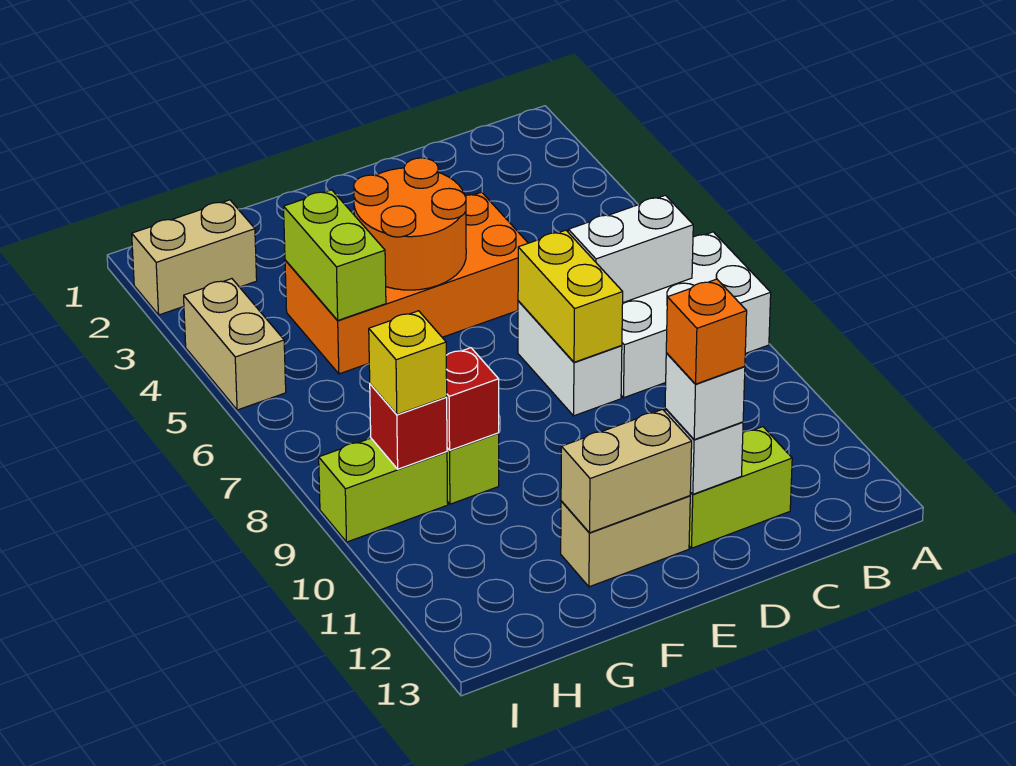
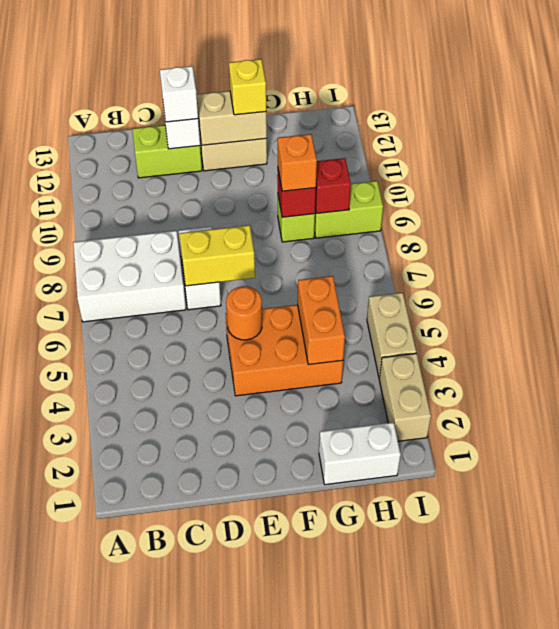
white brick B7:C7 level 2 -> white brick G1:H1 level 1
orange brick D4:G5 level 1 -> orange brick E4:G5 level 1
yellow brick D7:D8 level 2 -> yellow brick D7:E7 level 2
orange brick D12 level 4 -> orange brick G9 level 3
orange round brick E4:F5 level 2 -> orange round brick E5 level 2
lime brick G4:G5 level 2 -> orange brick G4:G5 level 2
tan brick H2:I2 level 1 -> tan brick I2:I3 level 1
yellow brick H9 level 3 -> yellow brick F12 level 3

